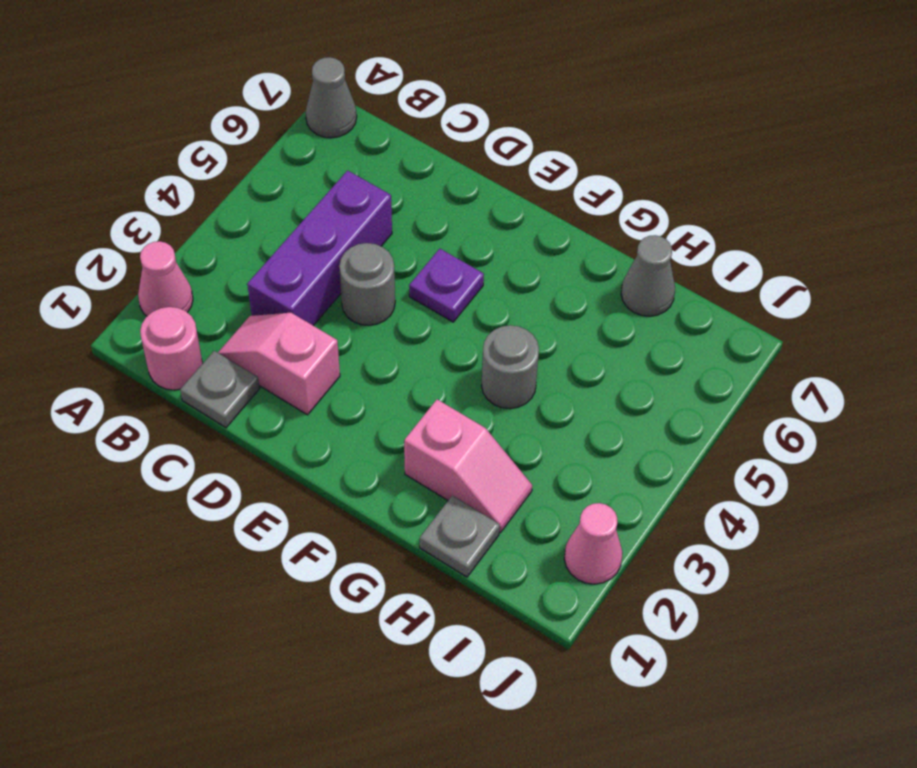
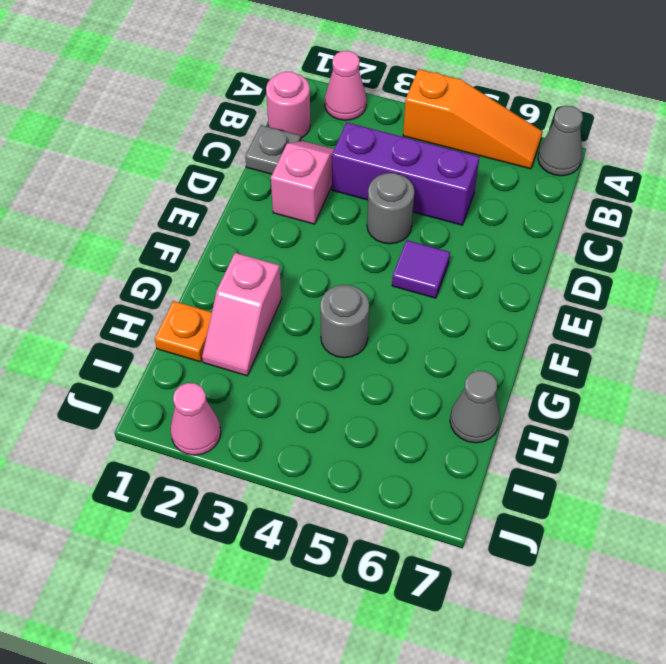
none -> orange slope A4:A6 level 1 top 4
purple plate E5 level 1 -> purple tile E5 level 1
grey plate H1 level 1 -> orange plate H1 level 1

